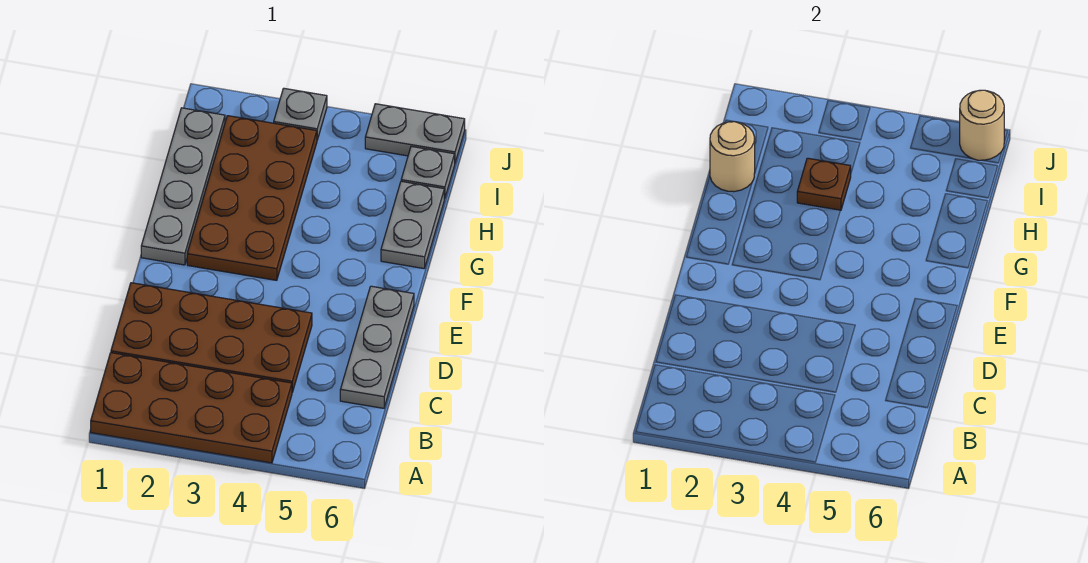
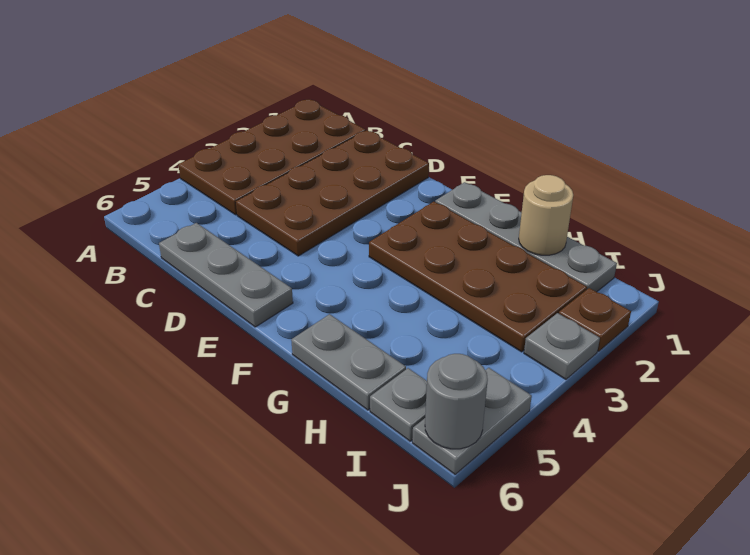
brown plate H3 level 2 -> brown plate J2 level 1
tan round brick J6 level 2 -> grey round brick J6 level 2

